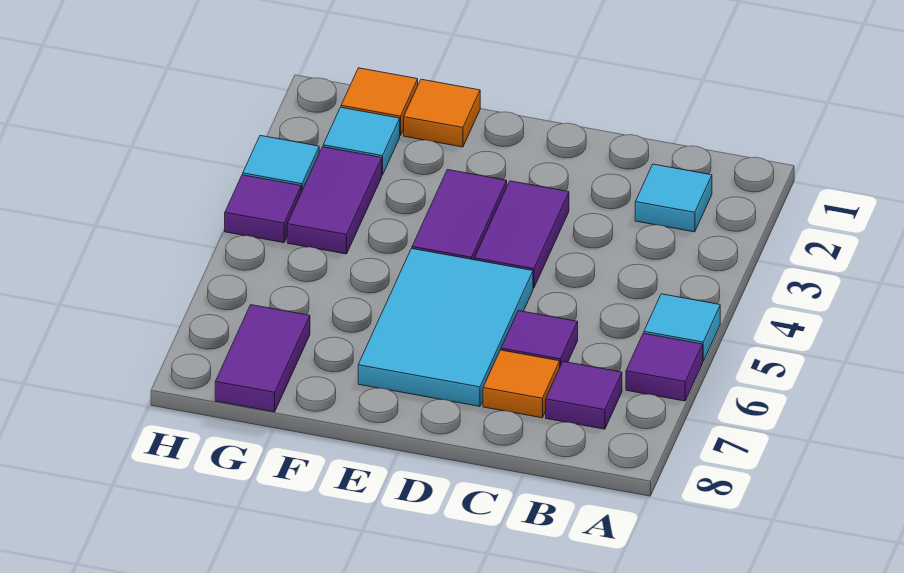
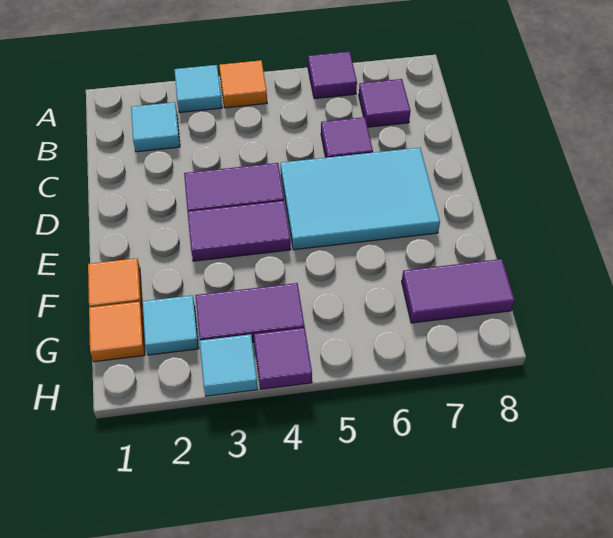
cyan tile A5 level 1 -> cyan tile A3 level 1
orange tile C7 level 1 -> orange tile A4 level 1

